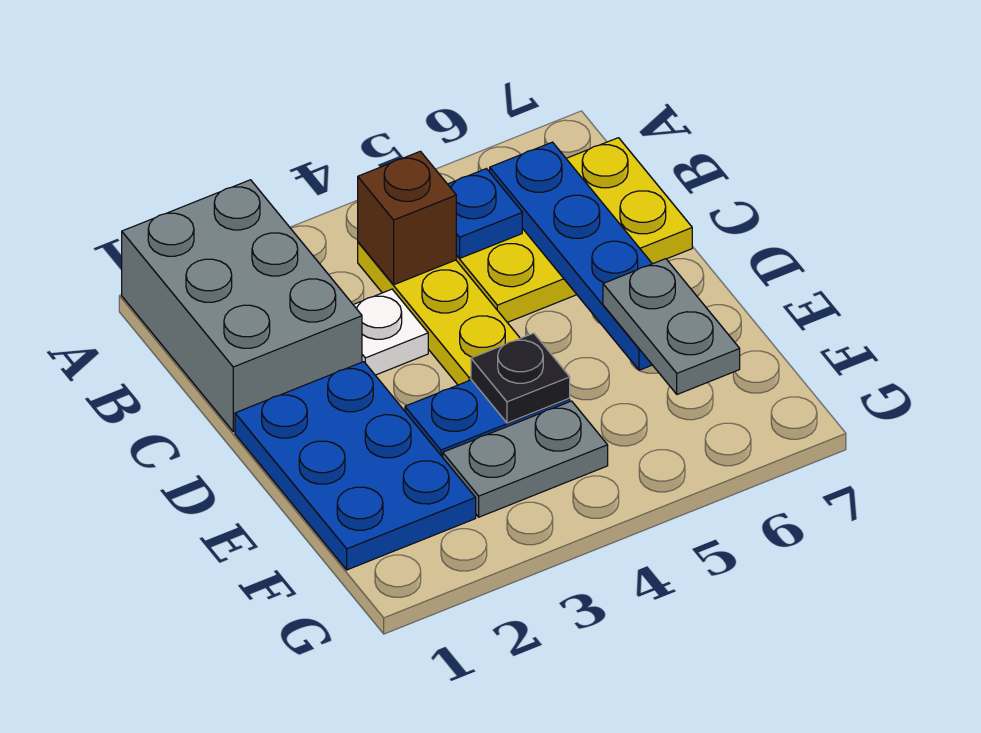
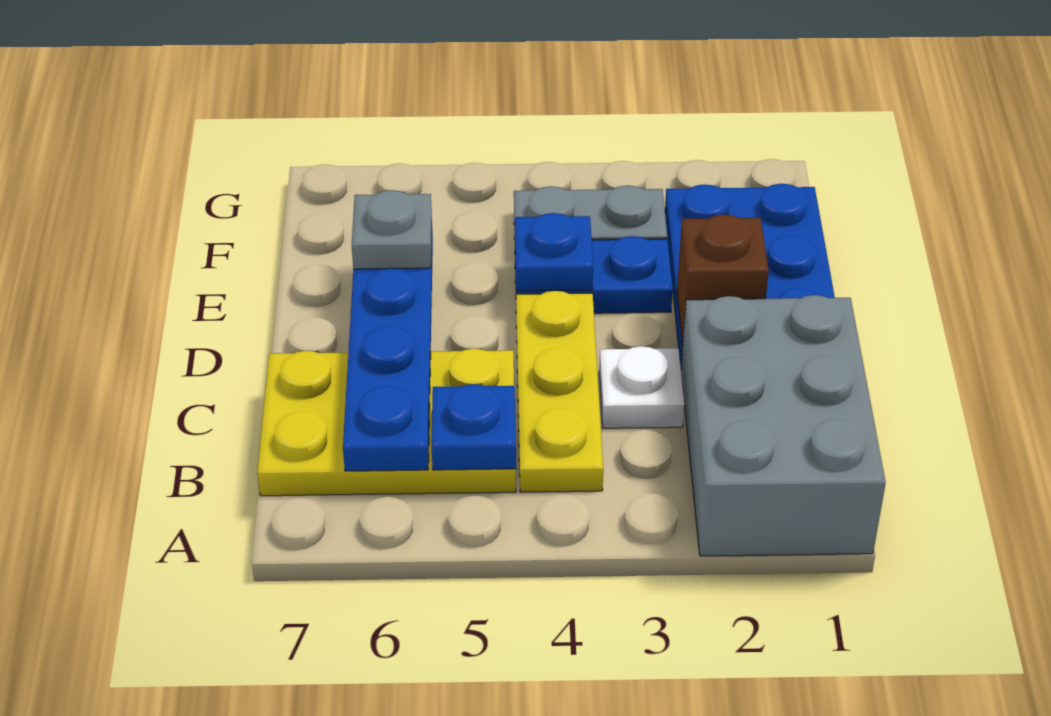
brown brick B4 level 2 -> brown brick D2 level 2
black plate E4 level 2 -> blue plate E4 level 2
grey plate E6:F6 level 3 -> grey plate E6 level 3

